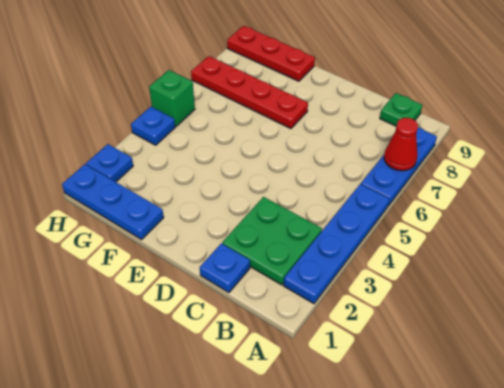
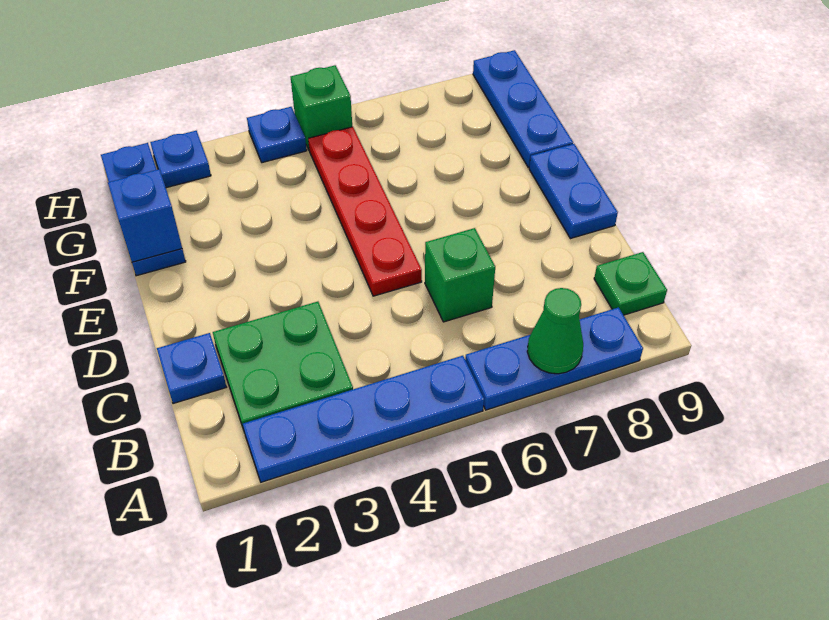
red cone A7 level 2 -> green cone A7 level 2
none -> green brick C6 level 1
none -> blue plate D9:E9 level 1
red plate E7:H7 level 1 -> red plate D5:G5 level 1
none -> blue brick F1 level 2
red plate F9:H9 level 1 -> blue plate F9:H9 level 1

